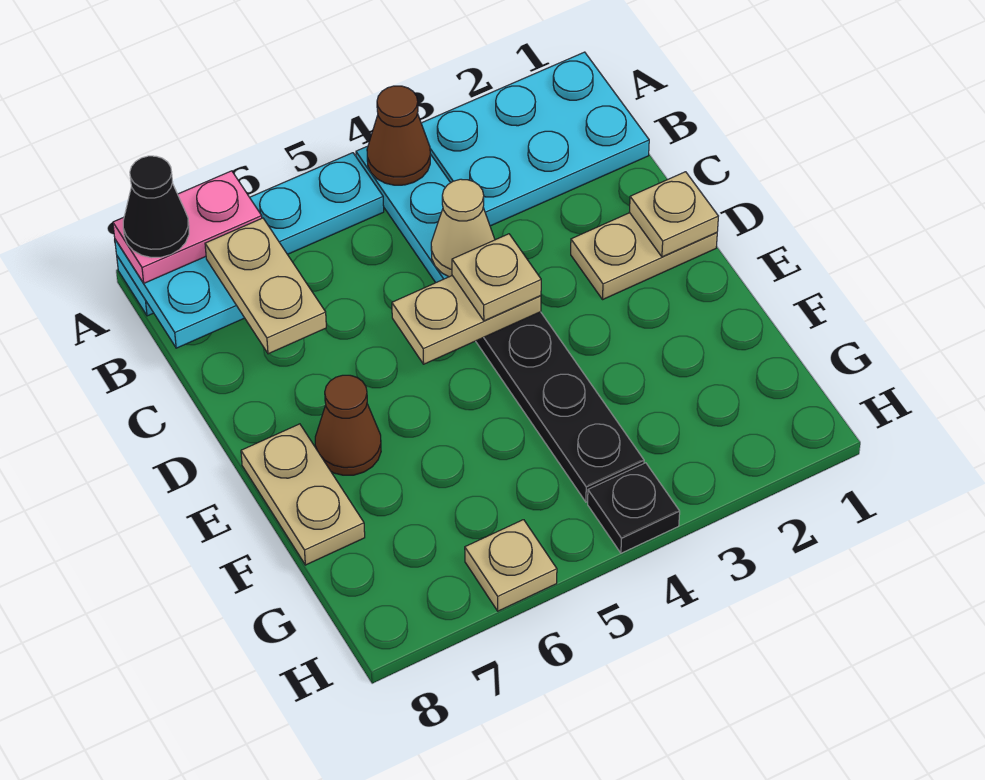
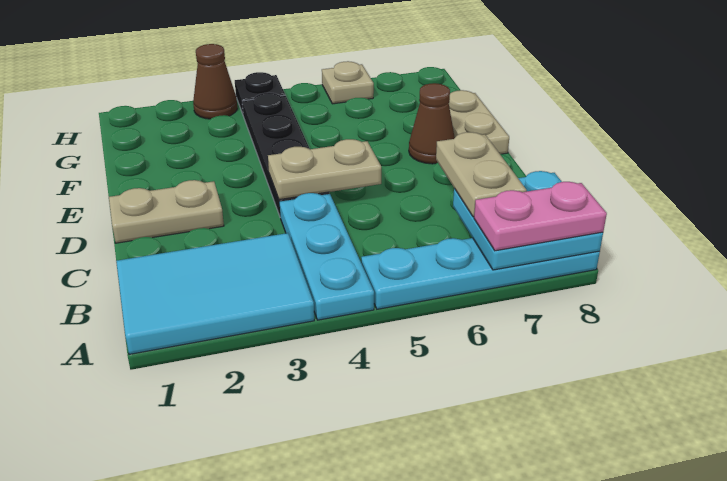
cyan plate A1:B3 level 1 -> cyan tile A1:B3 level 1
brown cone A4 level 2 -> brown cone H3 level 1
black cone A8 level 4 -> none
tan cone C4 level 2 -> none
tan plate D1 level 2 -> none
tan plate D4 level 3 -> none

